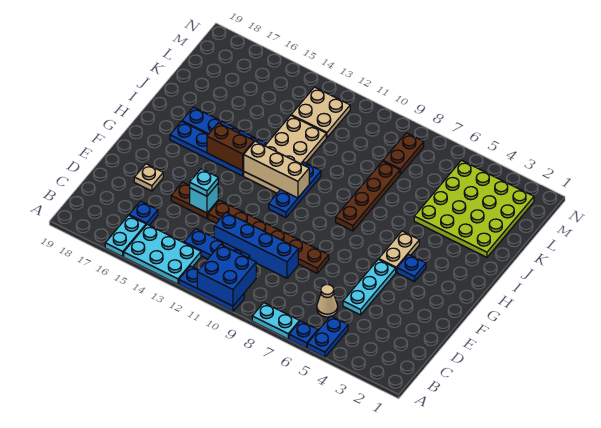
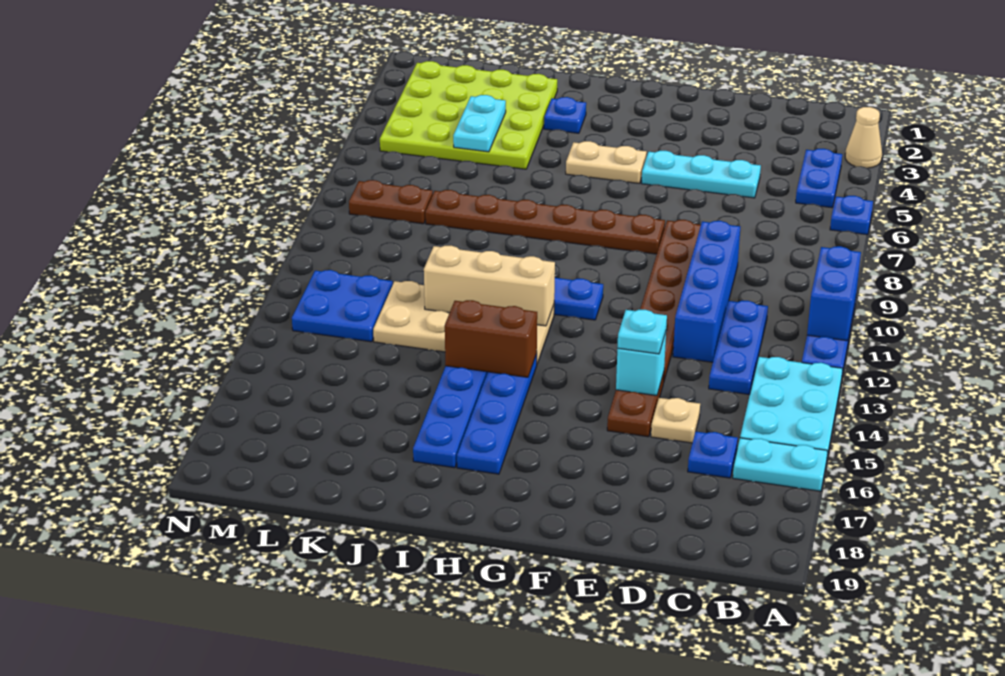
blue plate A5:B5 level 1 -> blue plate B4:B5 level 1
cyan plate A7:A8 level 1 -> cyan plate K4:K5 level 2
blue brick A10:B11 level 2 -> blue brick A10:A11 level 2
tan cone C6 level 1 -> tan cone A3 level 1
tan plate E17 level 1 -> tan plate D15 level 1
blue plate G4 level 1 -> blue plate I3 level 1
brown plate H8:K8 level 1 -> brown plate F8:K8 level 1
tan brick H11:H13 level 2 -> tan brick H12:J12 level 2
brown brick H14:H15 level 2 -> brown brick H14:I14 level 2
tan plate L12:M13 level 1 -> blue plate L12:M13 level 1

